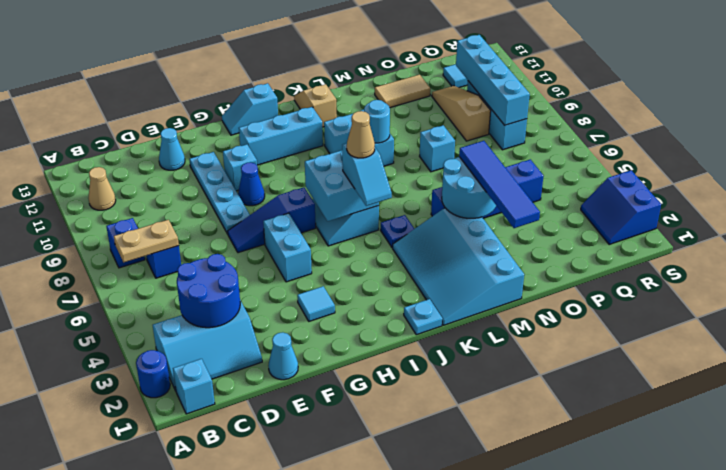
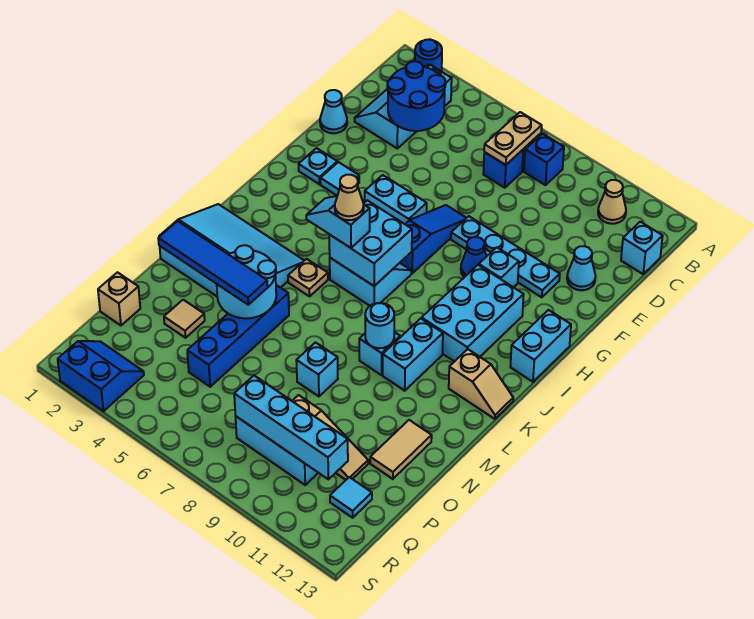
cyan brick B1 level 1 -> cyan brick C13 level 1
cyan brick H11:J11 level 1 -> cyan brick H10:J11 level 1
cyan slope H13:I13 level 1 top I -> cyan brick H13:I13 level 1
cyan plate J1 level 1 -> cyan plate G2 level 1
blue plate K5 level 1 -> tan plate K5 level 1
none -> tan tile O3 level 1
none -> tan brick P1 level 1

